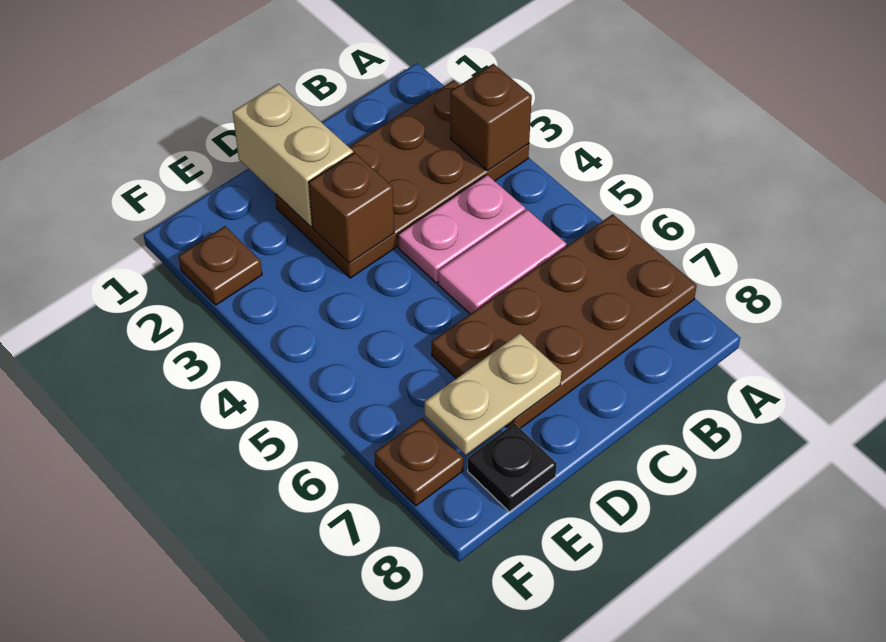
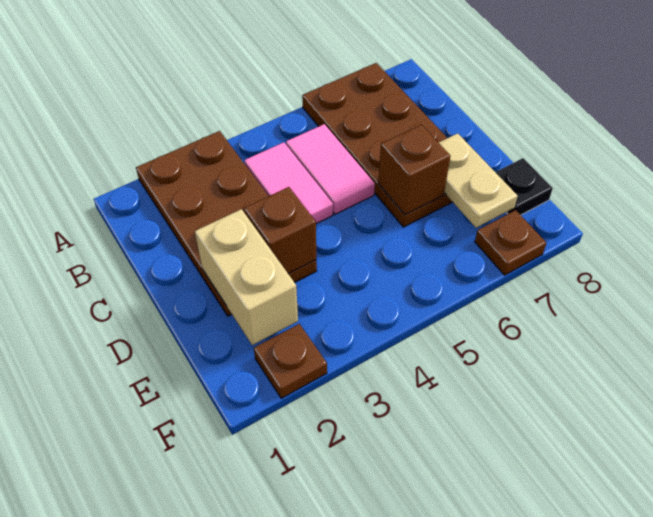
brown brick A3 level 2 -> brown brick D6 level 2
pink plate B4:C4 level 1 -> pink tile B4:C4 level 1
tan brick D1:D2 level 2 -> tan brick D2:E2 level 2

